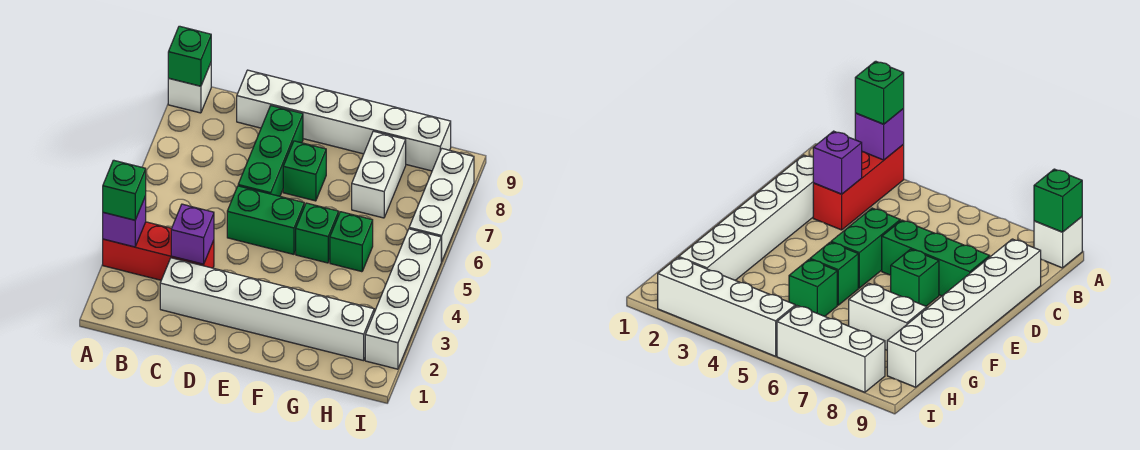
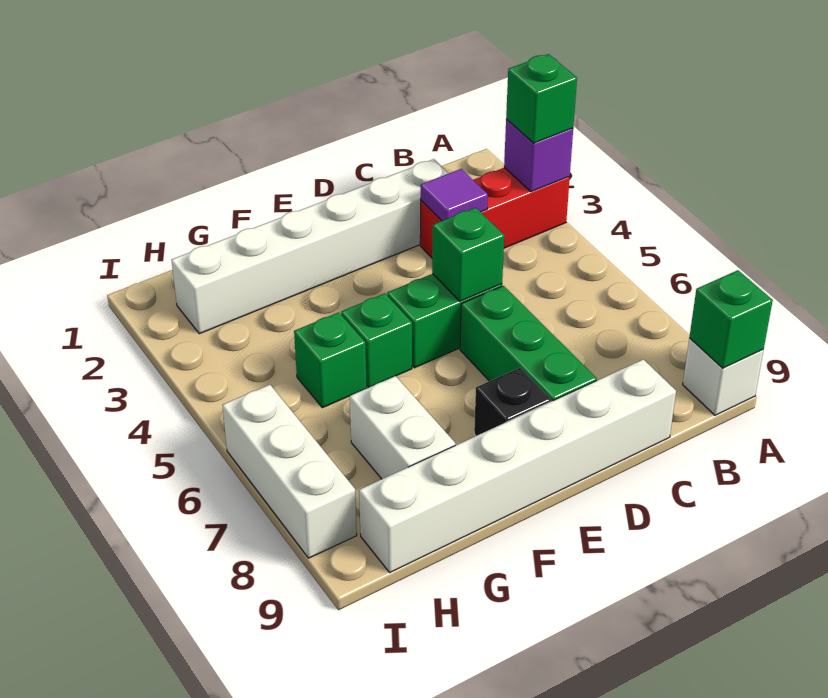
purple brick C3 level 2 -> purple tile C3 level 2
green brick E7 level 1 -> green brick D5 level 2
none -> black brick E8 level 1
white brick I2:I5 level 1 -> none

